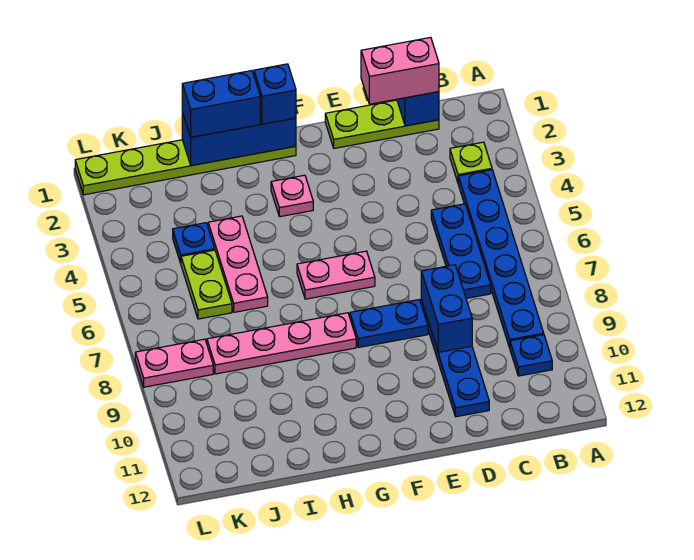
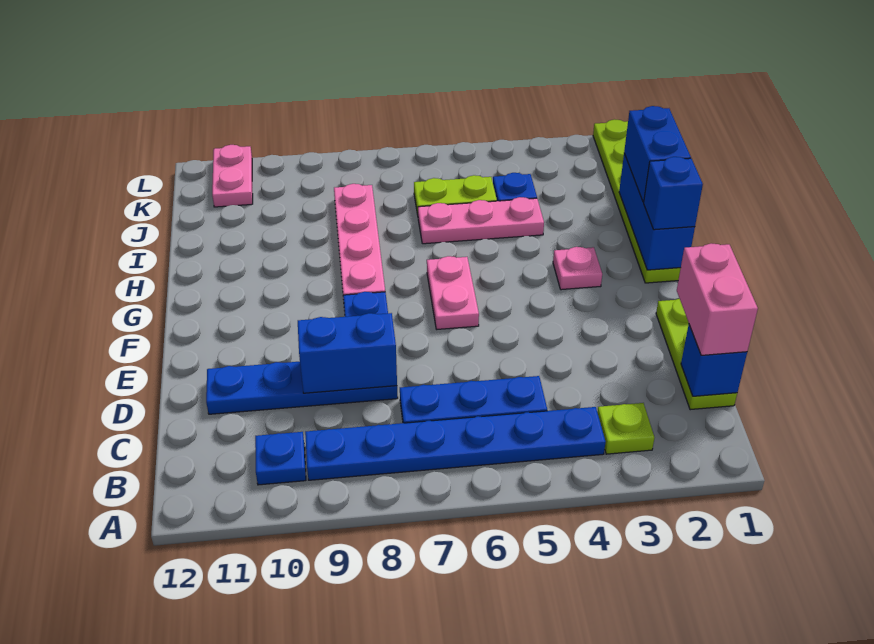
pink plate K8:L8 level 1 -> pink plate K11:L11 level 1

